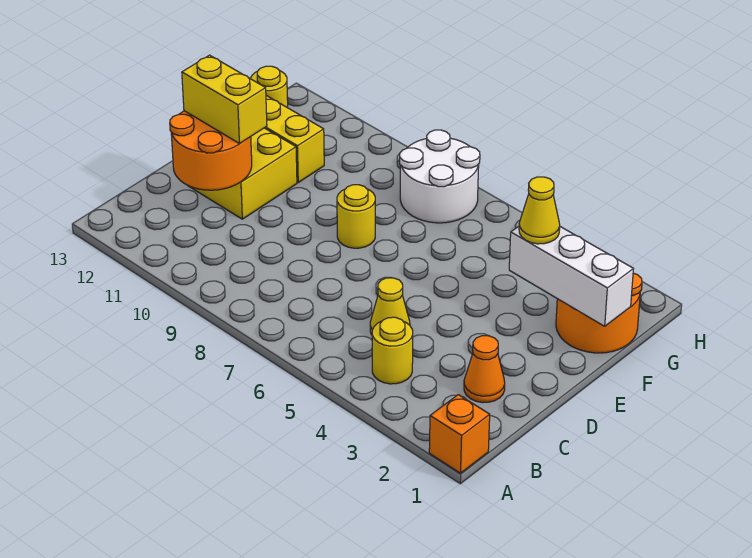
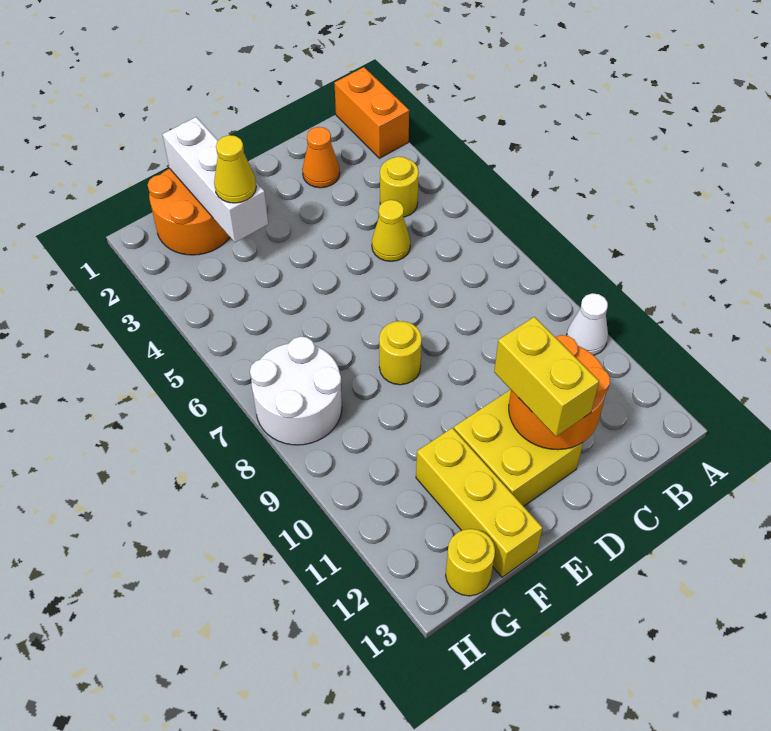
orange brick A1 level 1 -> orange brick A1:A2 level 1
none -> white cone A10 level 1

